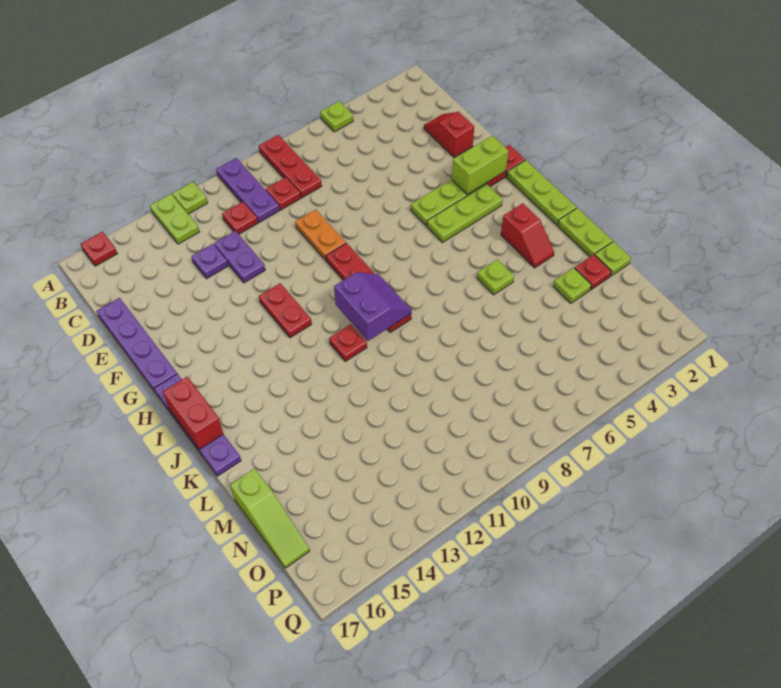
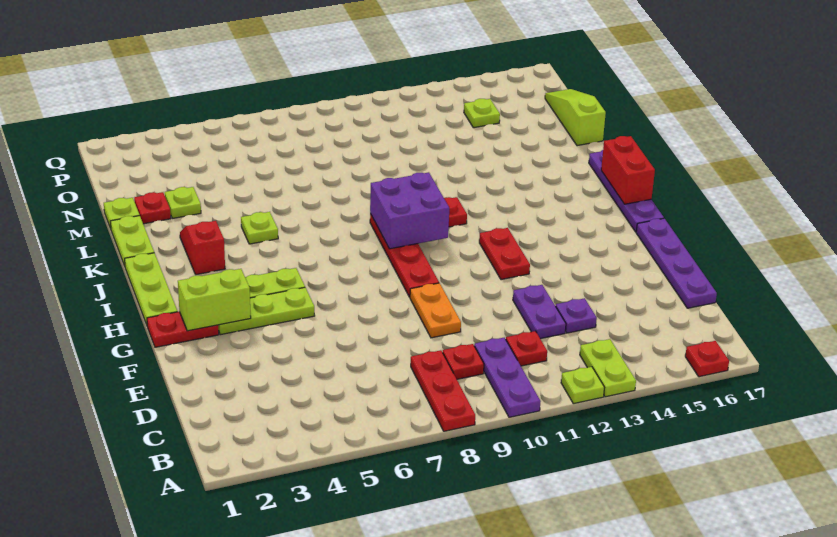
lime plate A5 level 1 -> lime plate O14 level 1
red slope D2:E2 level 1 top E -> none
purple slope I9:J10 level 2 top 10 -> purple brick I9:J10 level 2

